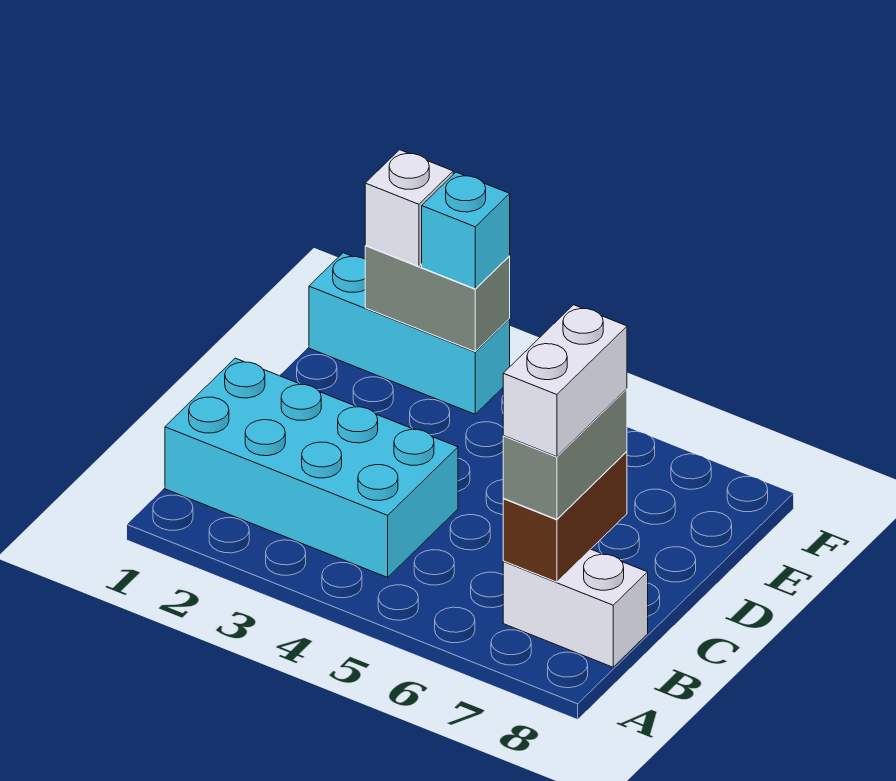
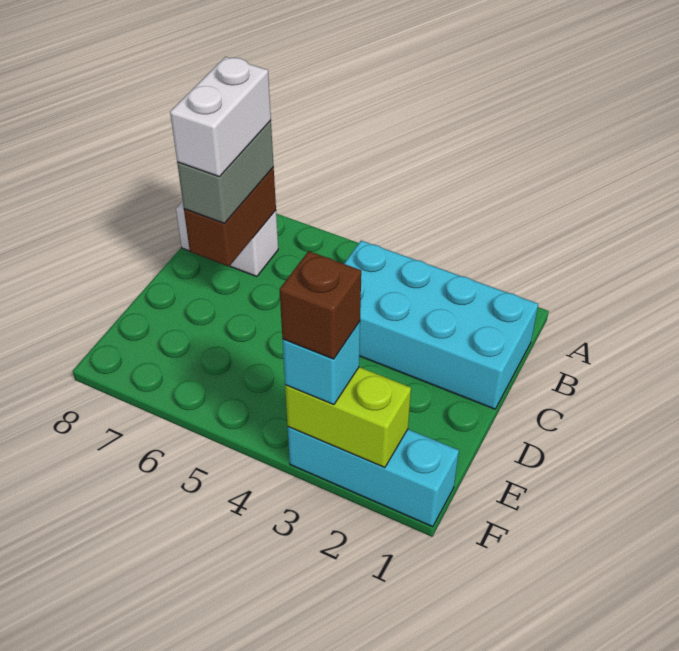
grey brick F2:F3 level 2 -> lime brick F2:F3 level 2
white brick F2 level 3 -> none
none -> brown brick F3 level 4

